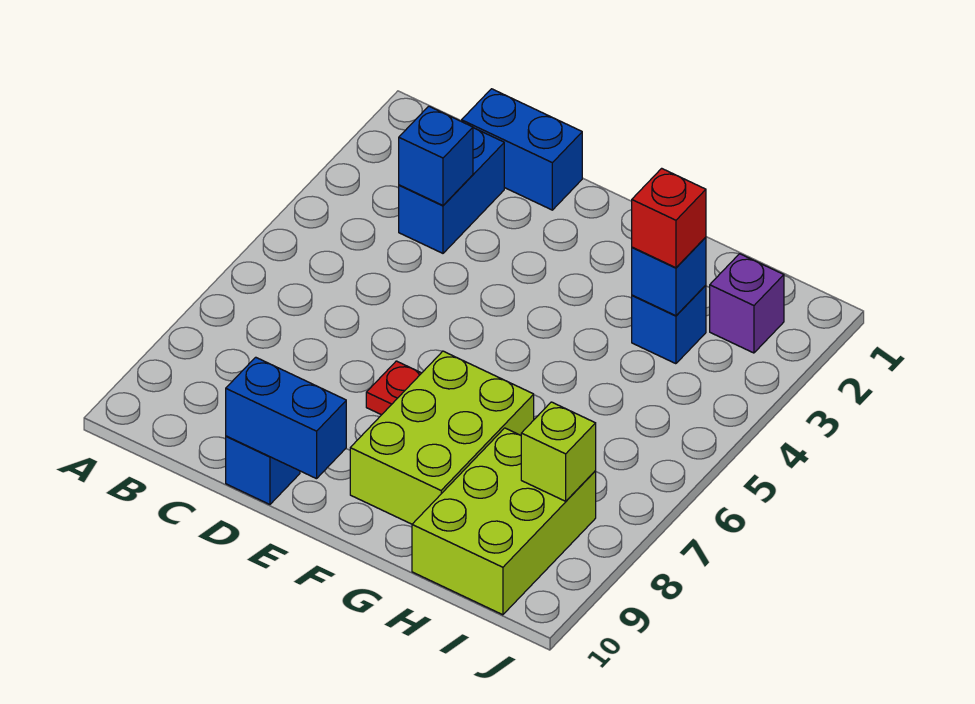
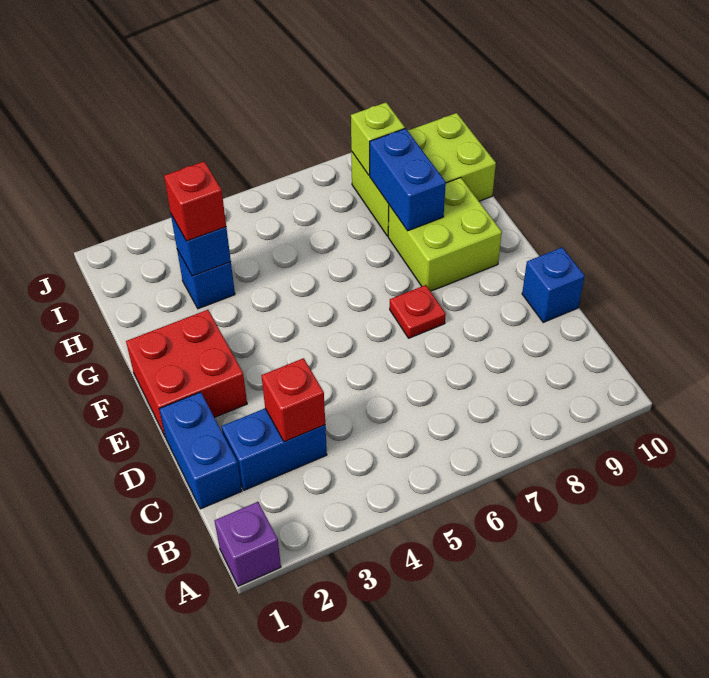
blue brick C3 level 2 -> red brick C3 level 2
blue brick D10:E10 level 2 -> blue brick G8:H8 level 2
none -> red brick E1:F2 level 1
lime brick F7:G9 level 1 -> lime brick F8:G9 level 1
purple brick I2 level 1 -> purple brick A1 level 1

